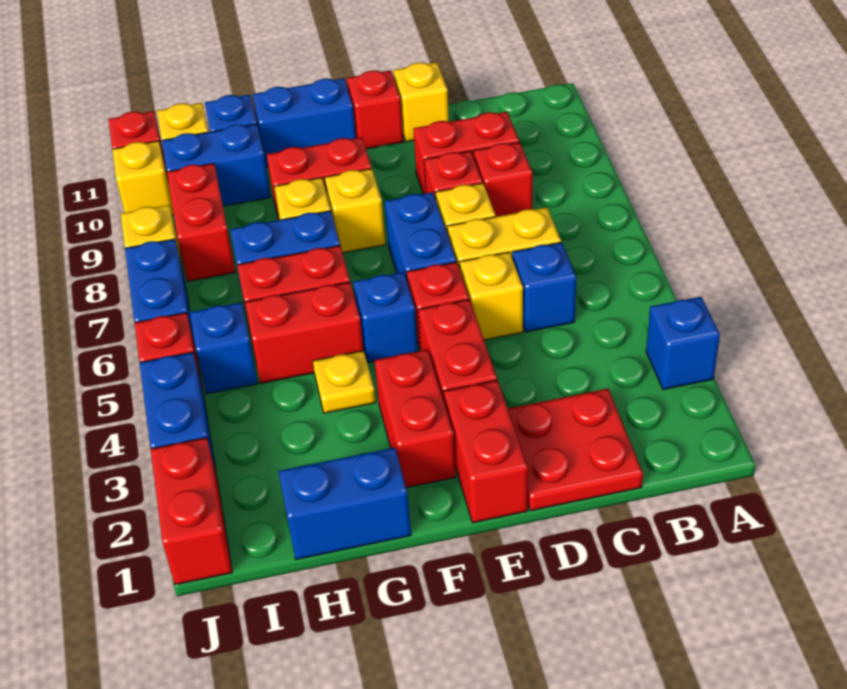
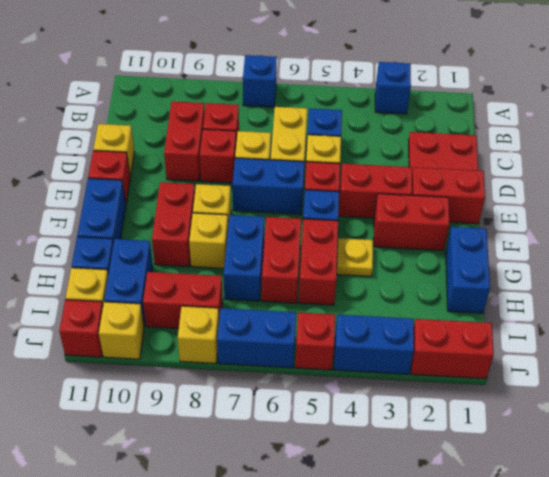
blue brick I5 level 1 -> blue brick A7 level 1

